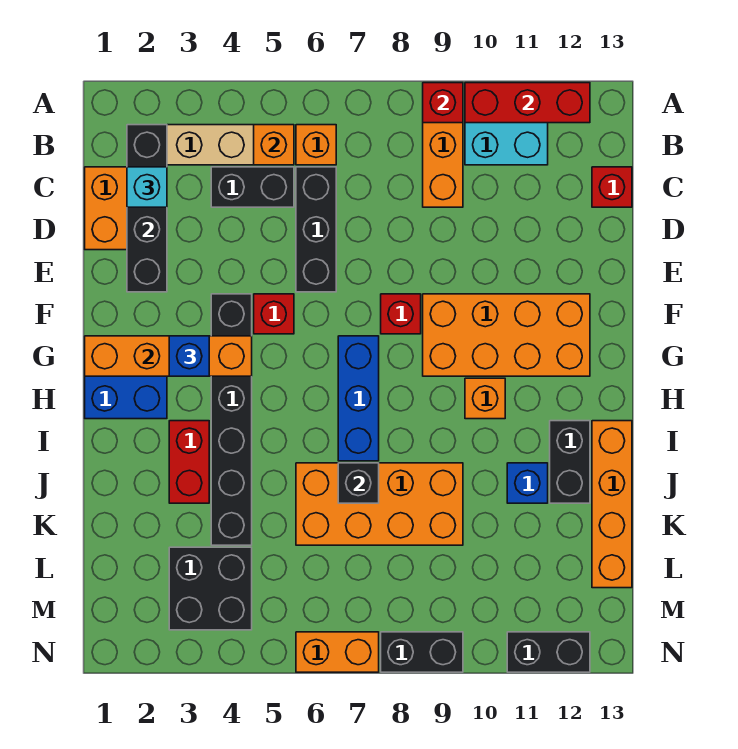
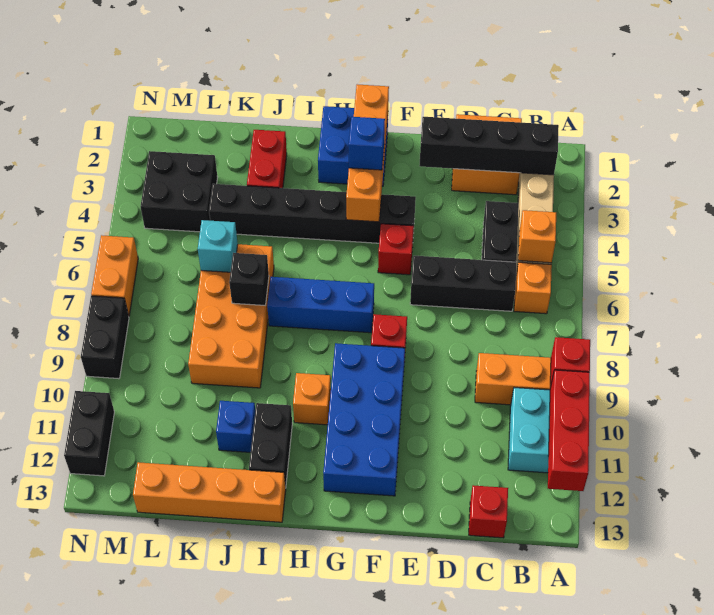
cyan brick C2 level 3 -> cyan brick K6 level 2
orange brick F9:G12 level 1 -> blue brick F9:G12 level 1
red brick I3:J3 level 1 -> red brick J2:J3 level 1
black brick I12:J12 level 1 -> black brick I11:I12 level 1

